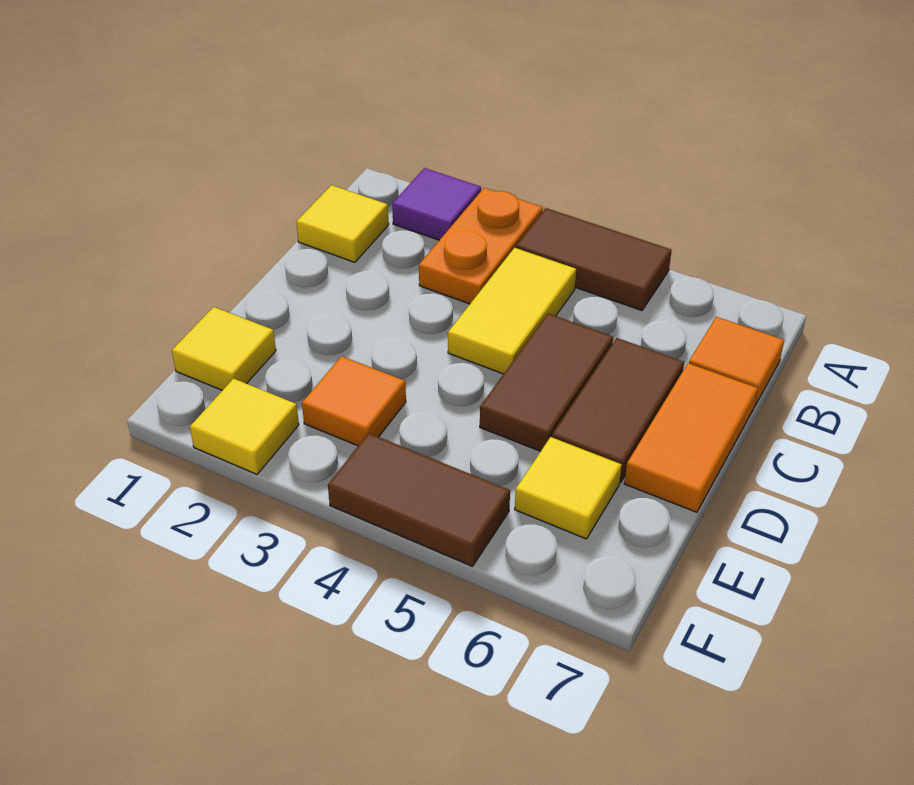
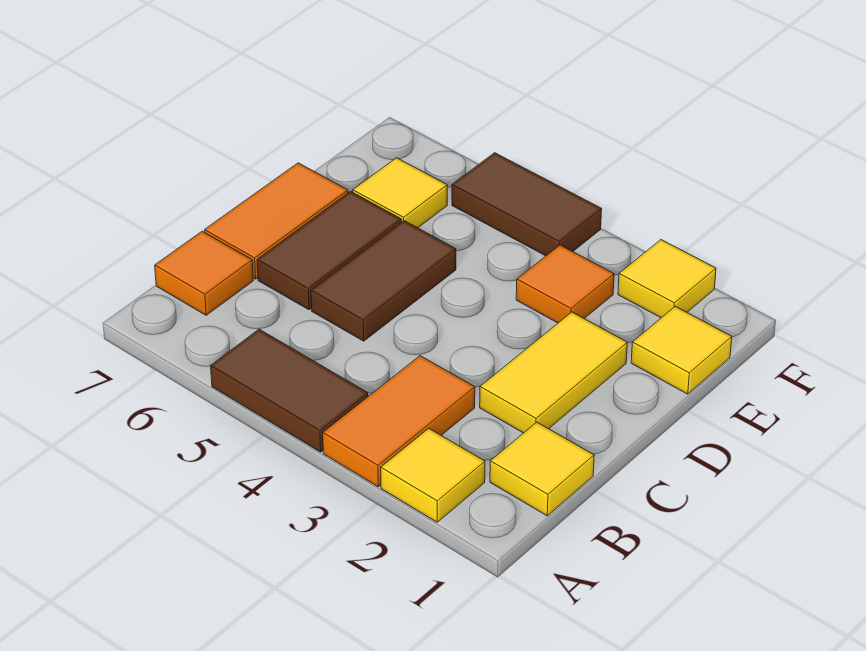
purple tile A2 level 1 -> yellow tile A2 level 1
orange plate A3:B3 level 1 -> orange tile A3:B3 level 1
yellow tile B4:C4 level 1 -> yellow tile C2:D2 level 1

